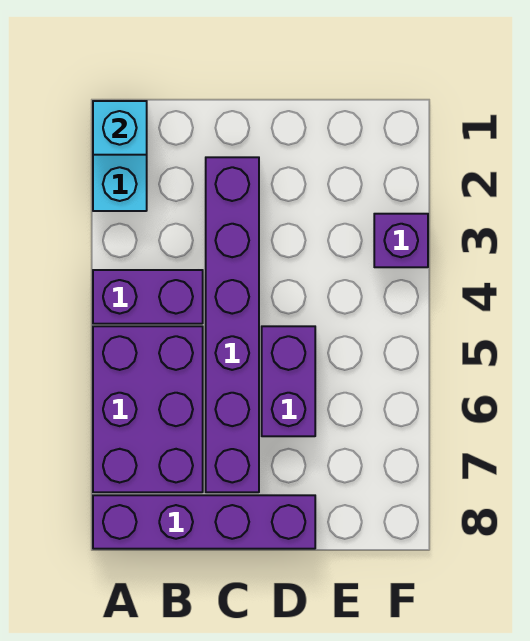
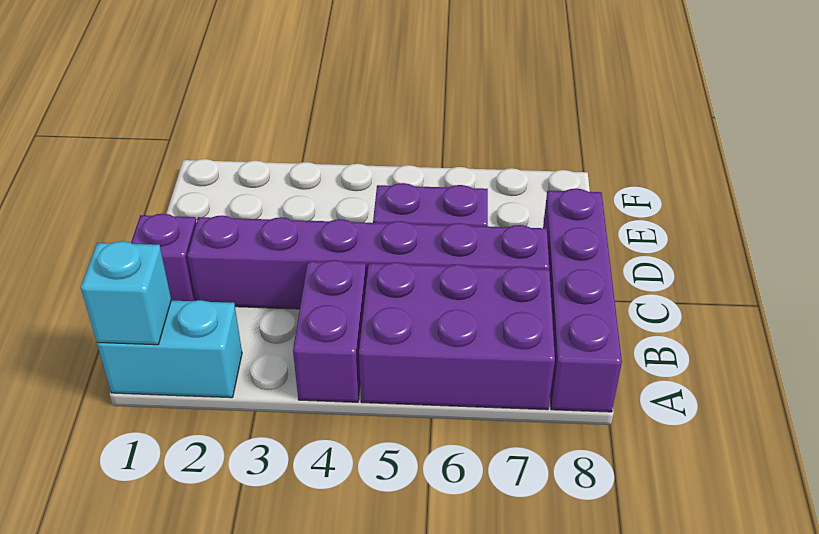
purple brick F3 level 1 -> purple brick C1 level 1

